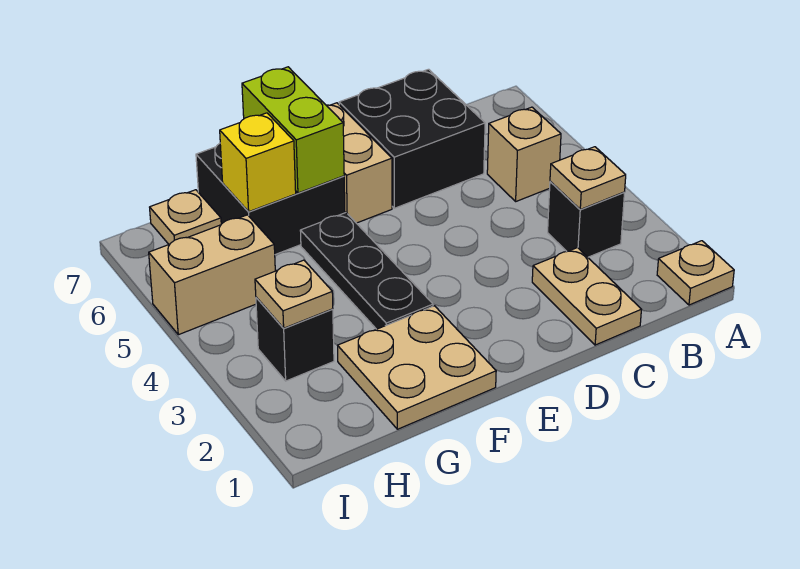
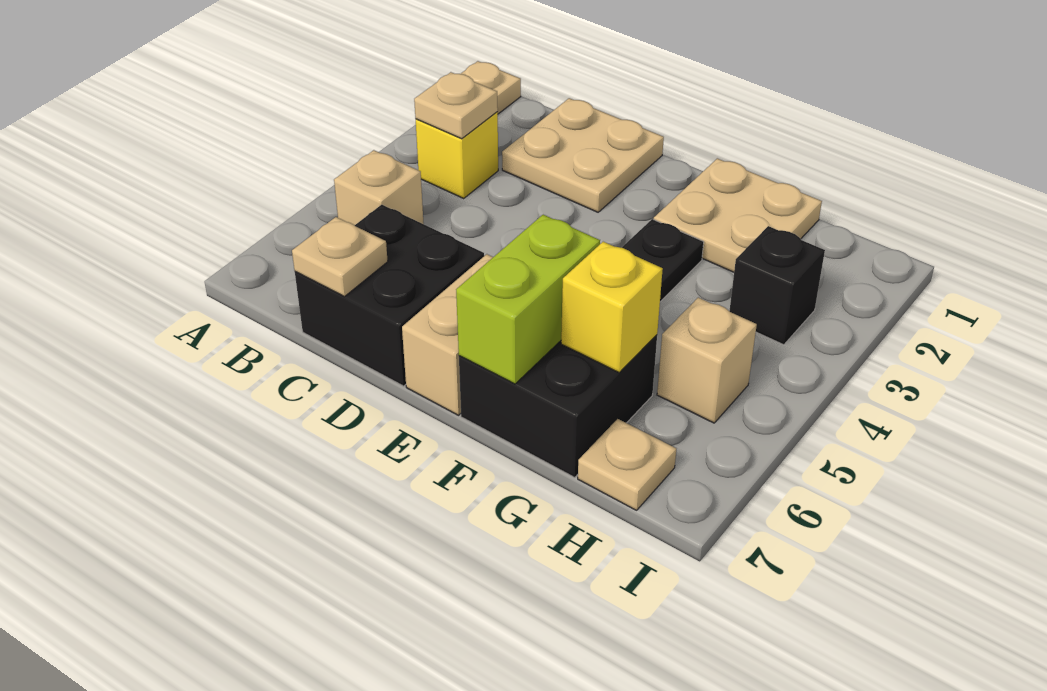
black brick B3 level 1 -> yellow brick B3 level 1
tan plate C1:C2 level 1 -> tan plate C1:D2 level 1
tan plate H3 level 2 -> tan plate C7 level 2
tan brick H5:I5 level 1 -> tan brick H5 level 1

